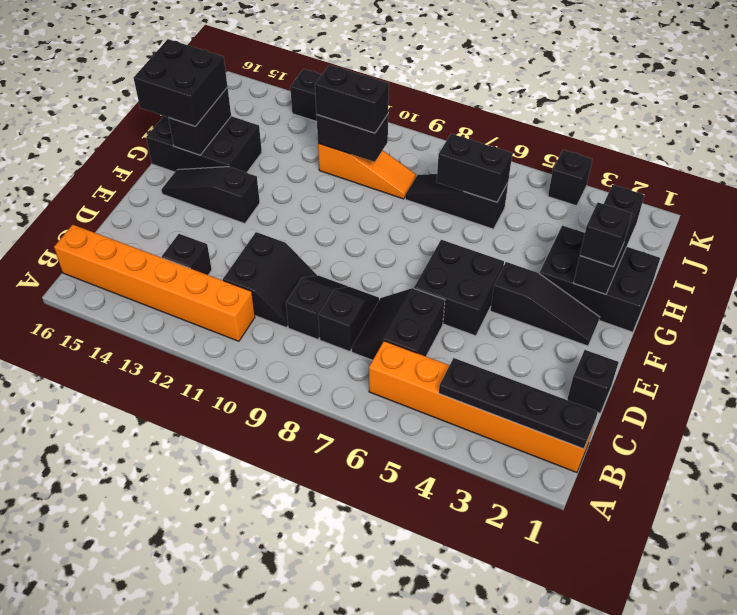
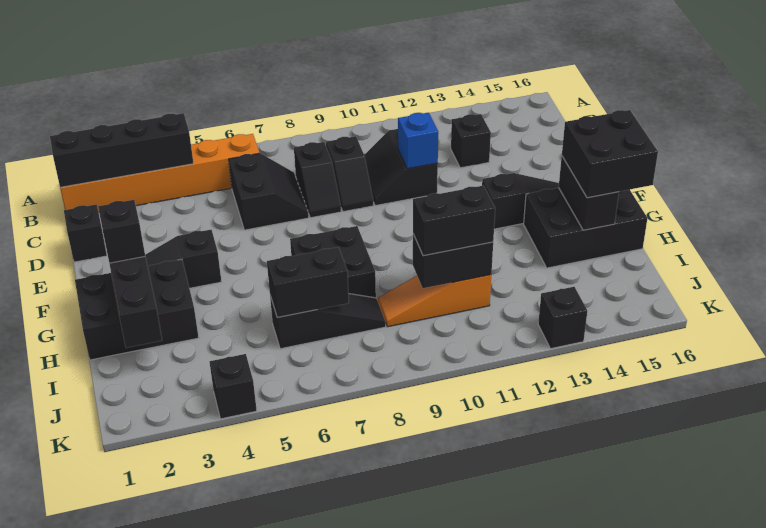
black plate B1:B4 level 2 -> black brick B1:B4 level 2
orange brick B11:B16 level 1 -> none
none -> blue brick D11 level 2
black brick E5:F6 level 1 -> black brick G7:H8 level 1

